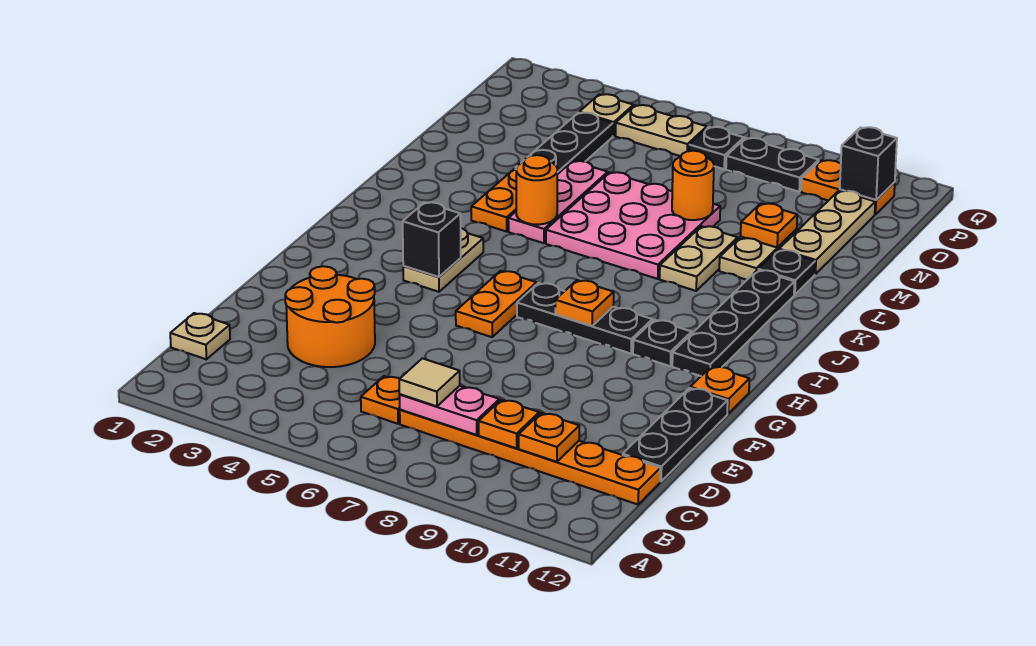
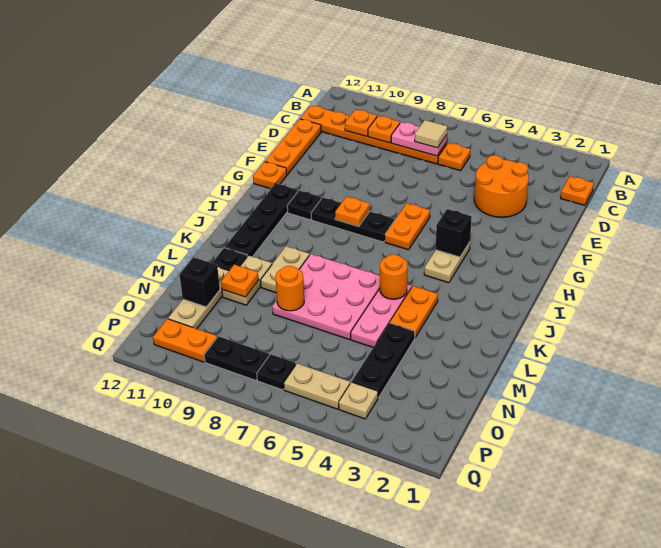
tan plate C1 level 1 -> orange plate C1 level 1
black plate D12:F12 level 1 -> orange plate D12:F12 level 1
black brick P11 level 2 -> black brick N11 level 2

